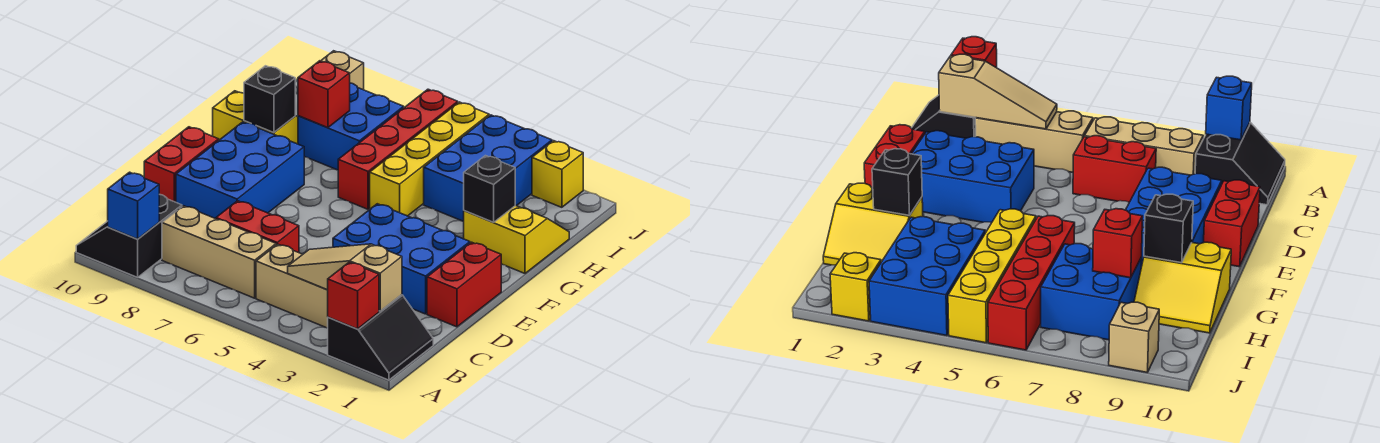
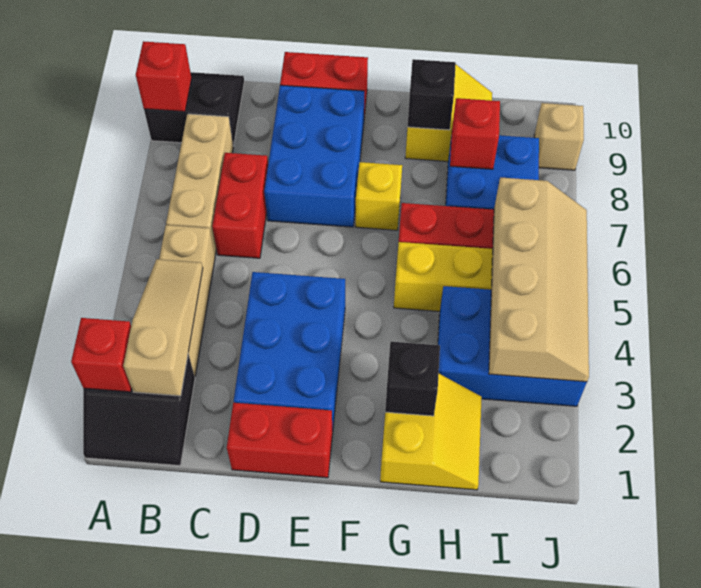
blue brick A9 level 2 -> red brick A9 level 2
blue brick D8:F9 level 1 -> blue brick D7:E9 level 1
none -> tan slope I3:J6 level 2 top I
yellow brick J2 level 1 -> yellow brick F7 level 1

